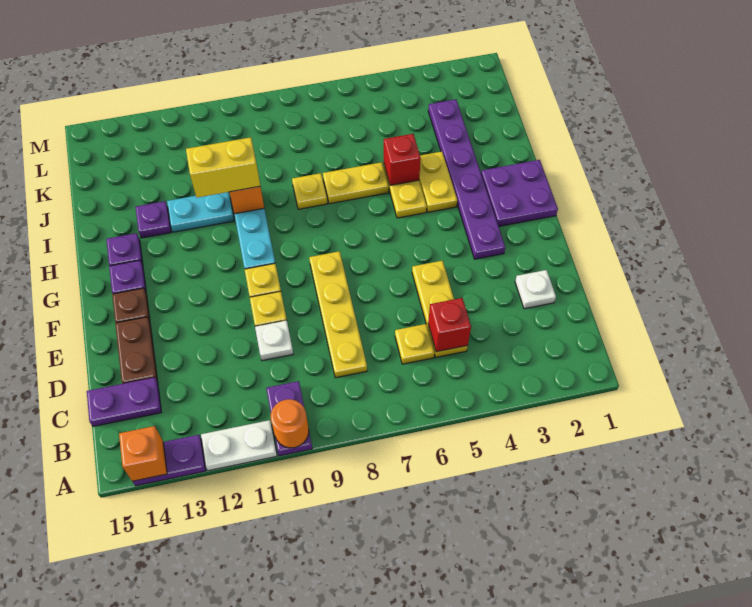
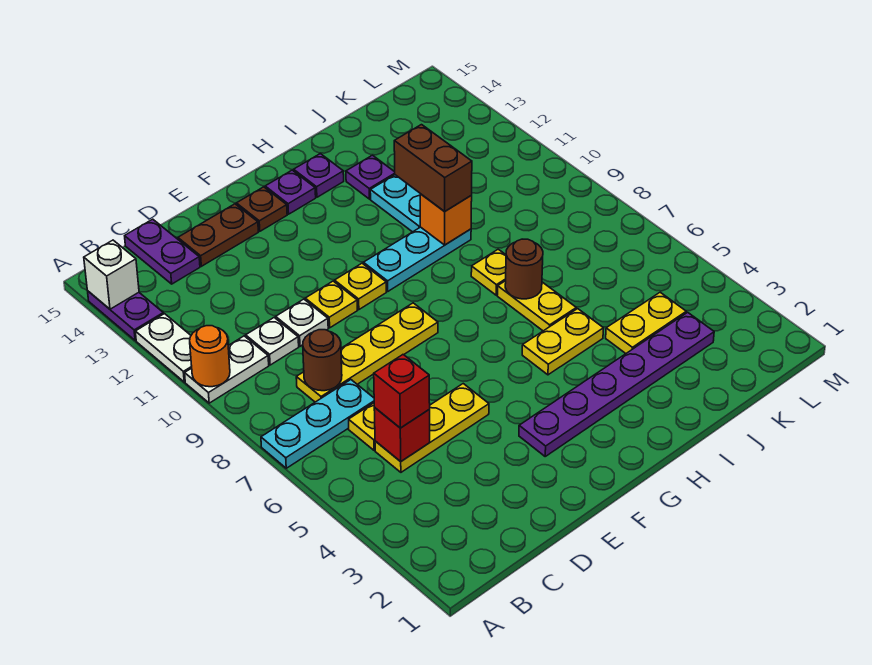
none -> cyan plate A7:C7 level 1
purple plate A10:B10 level 1 -> white plate A10:B10 level 1
orange brick A14 level 2 -> white brick A14 level 2
none -> brown round brick C8 level 2
white plate D2 level 1 -> white plate C10 level 1
purple plate G1:H2 level 1 -> none
yellow plate H4:I4 level 1 -> yellow plate J4:K4 level 1
red brick I5 level 2 -> red brick C5 level 3
none -> brown round brick I7 level 2
yellow brick I10:I11 level 3 -> brown brick I10:I11 level 3

